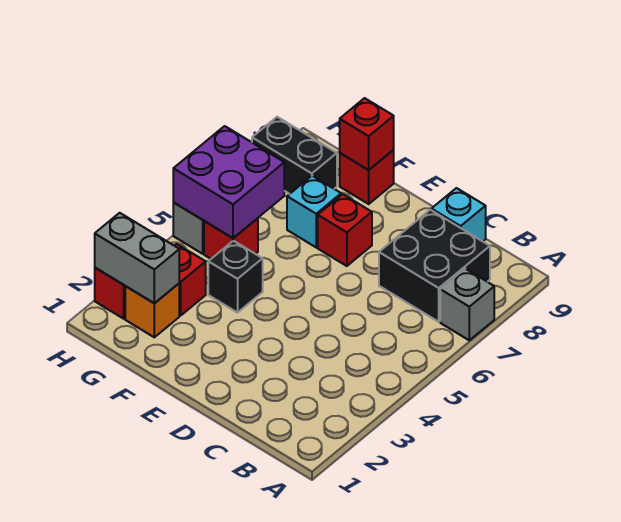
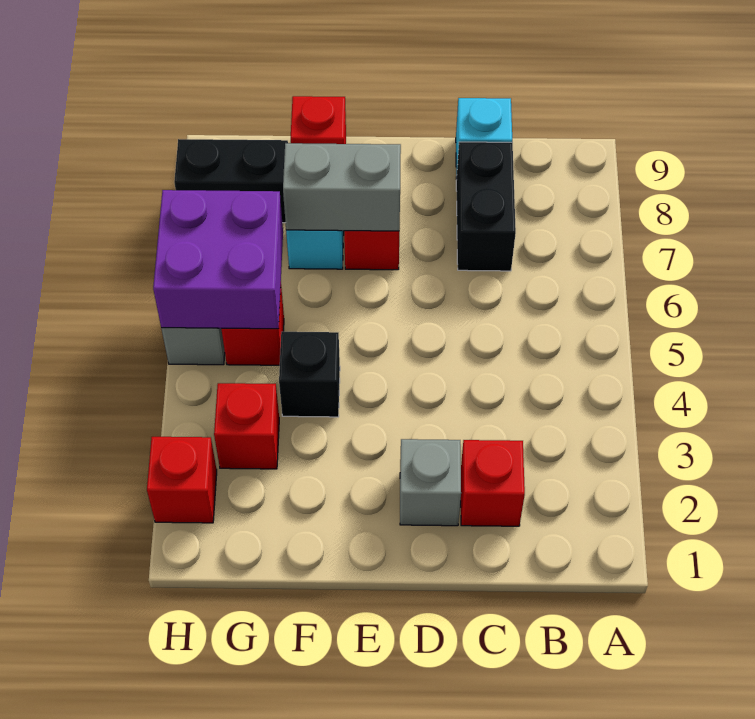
grey brick A7 level 1 -> grey brick D2 level 1
black brick B7:C8 level 1 -> black brick C7:C8 level 1
red brick F9 level 2 -> red brick C2 level 1
orange brick G2 level 1 -> none
grey brick G2:H2 level 2 -> grey brick E7:F7 level 2

